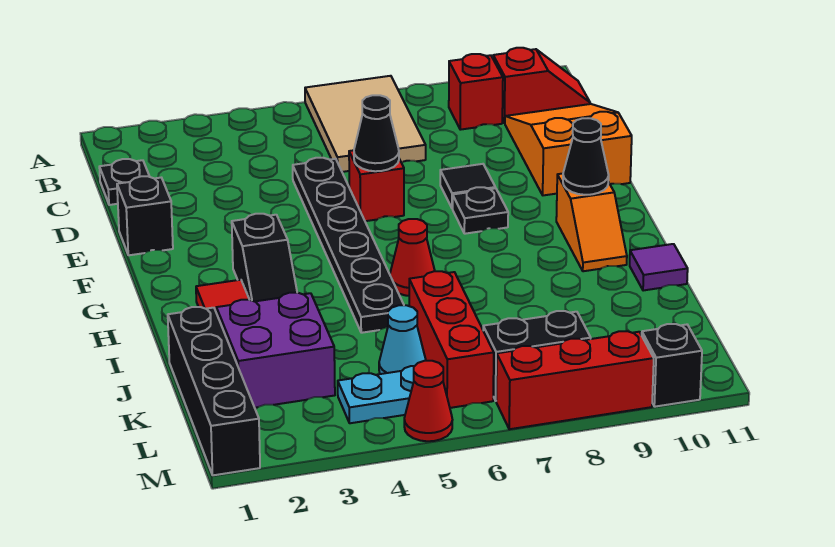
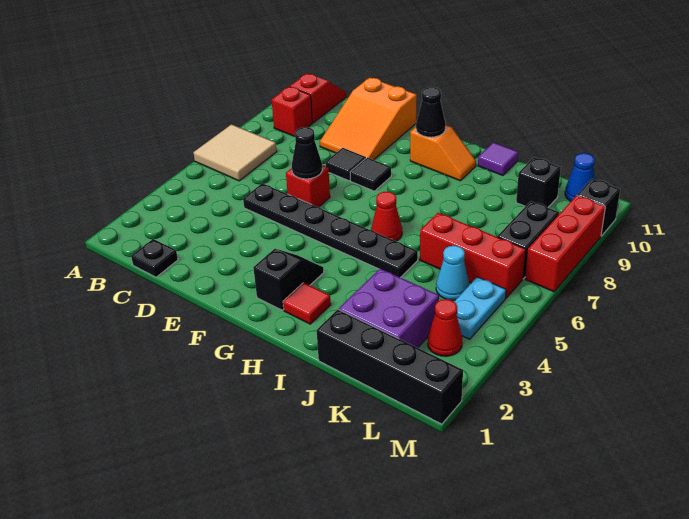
tan tile A6:C7 level 1 -> tan tile A6:B7 level 1
orange slope C10:E11 level 1 top E -> orange slope D9:E11 level 1 top 11
black brick E1 level 1 -> black brick K10 level 1
black plate F8 level 1 -> black tile F8 level 1
black slope G3:H3 level 1 top G -> black slope G2:G3 level 1 top 2
none -> blue cone L11 level 1
red cone M5 level 1 -> red cone L3 level 1

